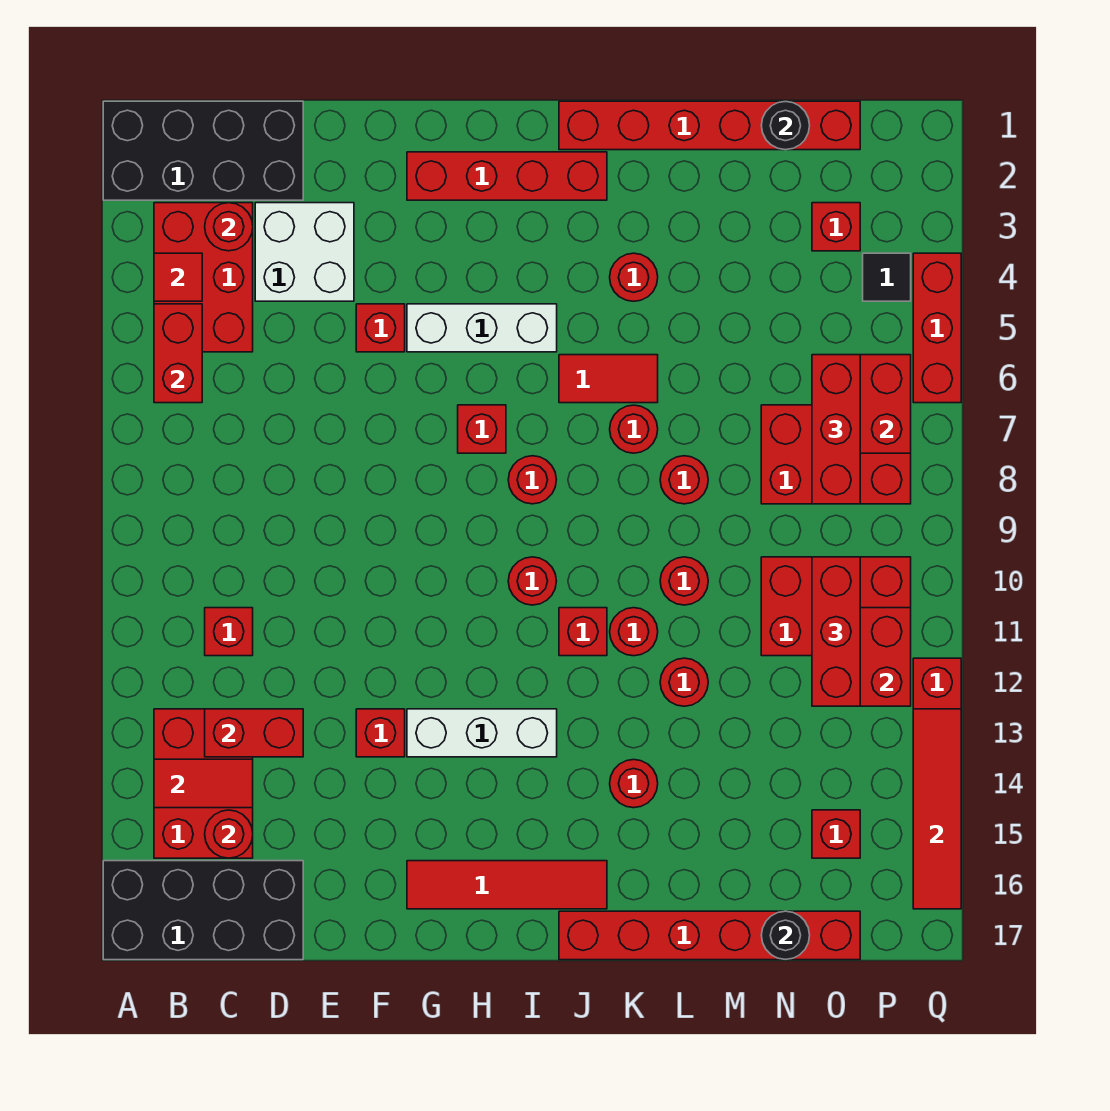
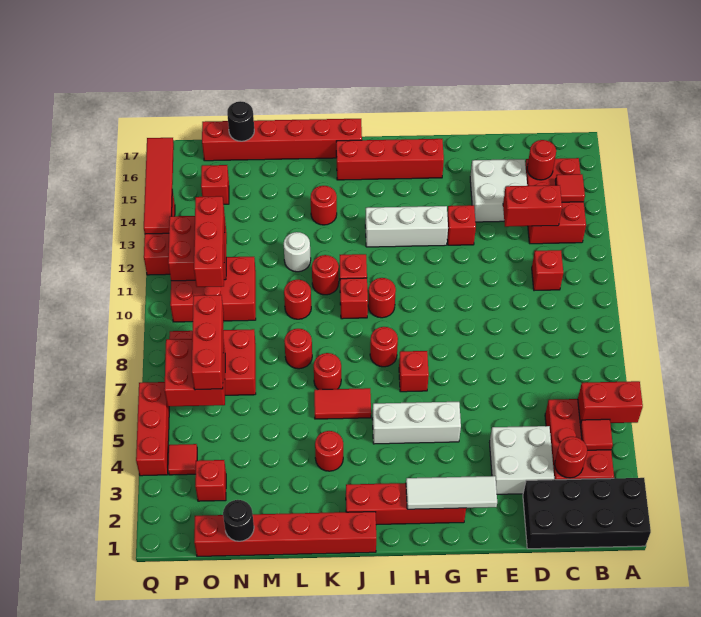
black brick A16:D17 level 1 -> none
red brick B5:B6 level 2 -> red brick A5:B5 level 2
red tile B14:C14 level 2 -> red tile B14 level 2
none -> white brick D14:E15 level 1
none -> white tile F2:H2 level 2
red brick F5 level 1 -> red brick J10 level 1
red tile G16:J16 level 1 -> red brick G16:J16 level 1
red round brick L12 level 1 -> white round brick L12 level 1
black tile P4 level 1 -> red tile P4 level 1

